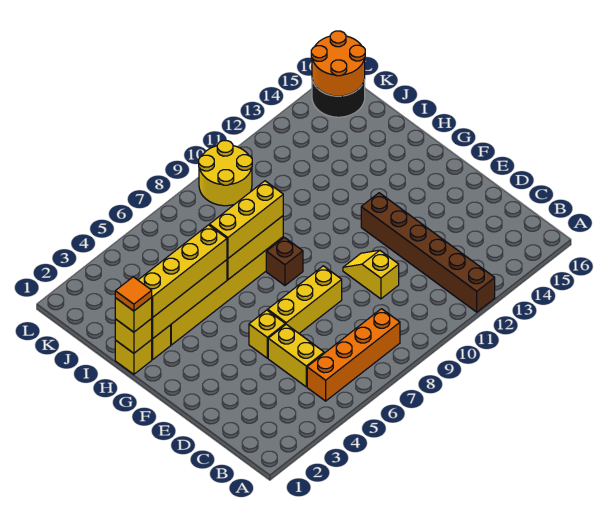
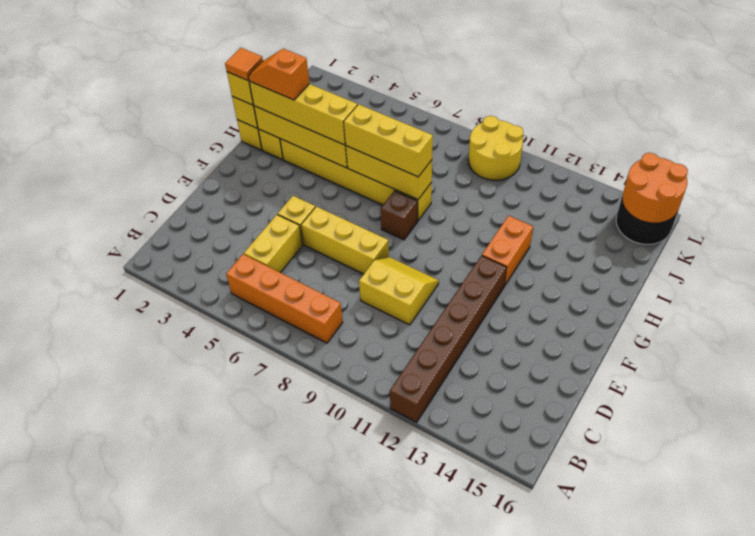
yellow slope D10:E10 level 1 top D -> yellow slope D9:E10 level 1 top D
none -> orange brick G12:H12 level 1
none -> orange slope H2:H3 level 4 top 3

